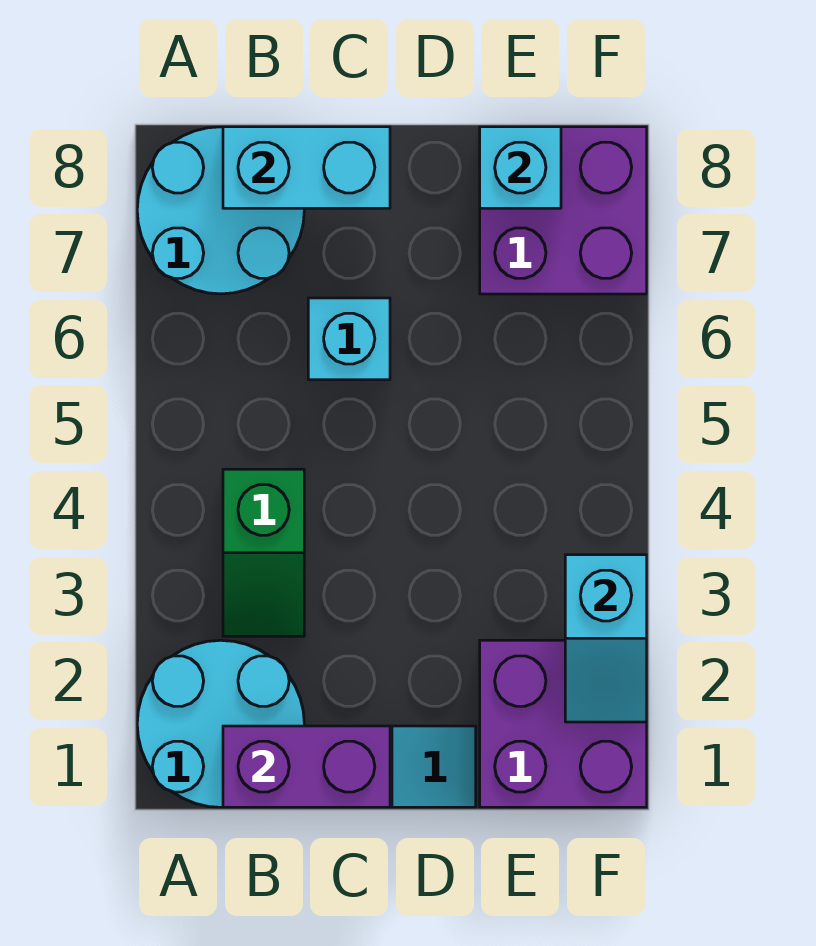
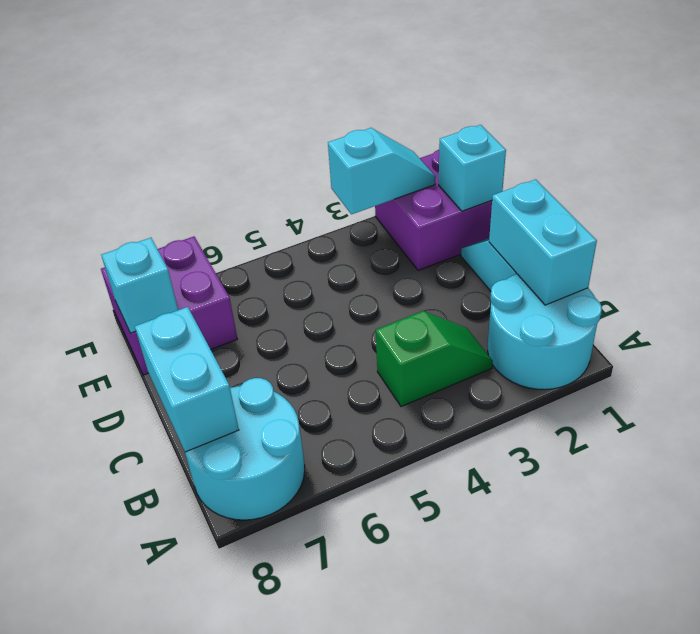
purple brick B1:C1 level 2 -> cyan brick B1:C1 level 2
cyan brick C6 level 1 -> cyan brick E1 level 2

